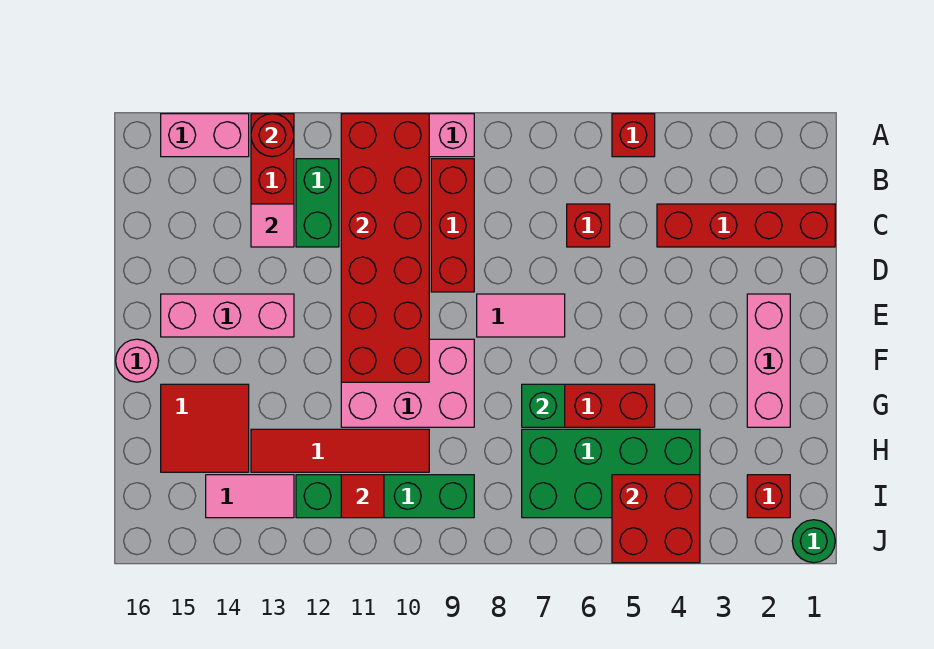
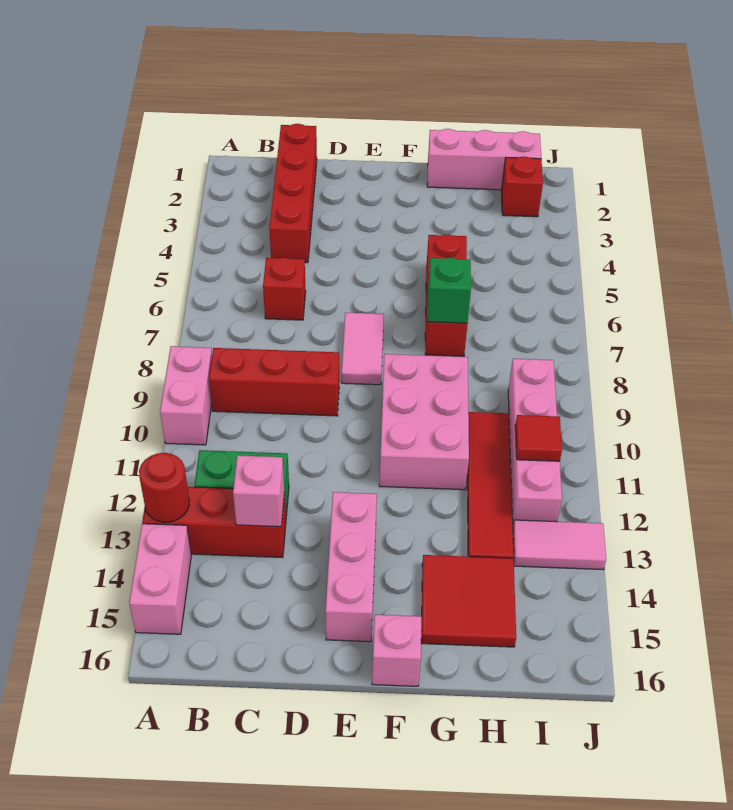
red brick A5 level 1 -> none
red brick A10:F11 level 2 -> none
pink tile C13 level 2 -> pink brick C13 level 2
pink brick E2:G2 level 1 -> pink brick G1:I1 level 1
pink round brick F16 level 1 -> pink brick F16 level 1
green brick H4:I7 level 1 -> none
red brick I4:J5 level 2 -> none
green brick I9:I12 level 1 -> pink brick I9:I12 level 1
pink tile I13:I14 level 1 -> pink tile I13:J13 level 1
green round brick J1 level 1 -> none

